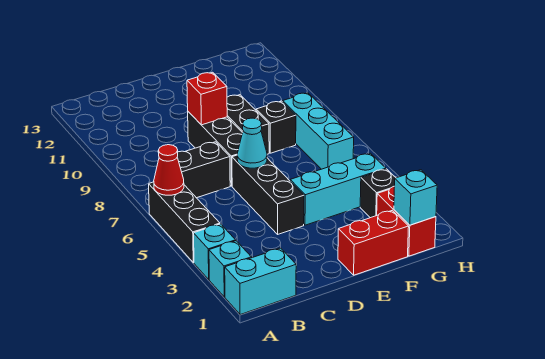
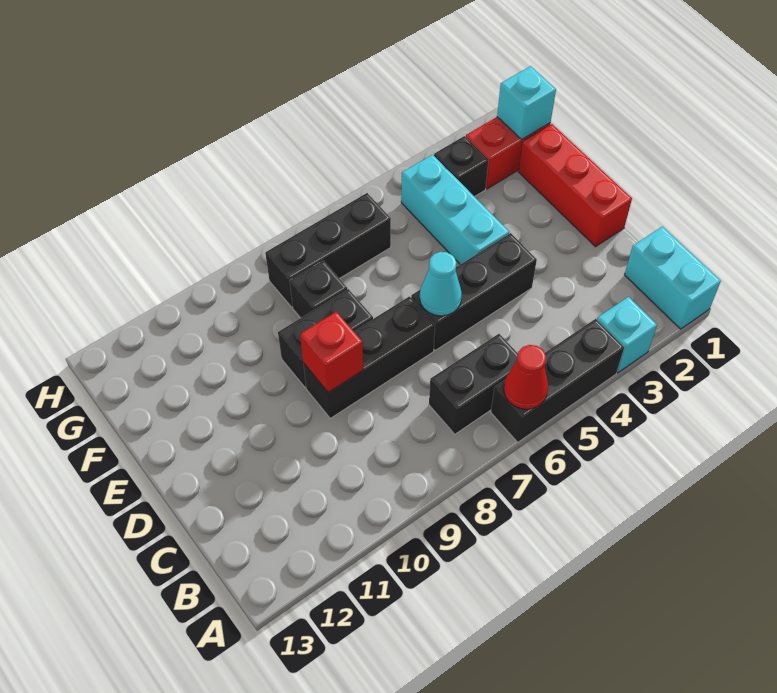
cyan brick A2 level 1 -> none
black brick B7:C7 level 1 -> black brick B6:B7 level 1
red brick E1:F1 level 1 -> red brick D1:F1 level 1
cyan brick G6:G8 level 1 -> black brick G6:G8 level 1

